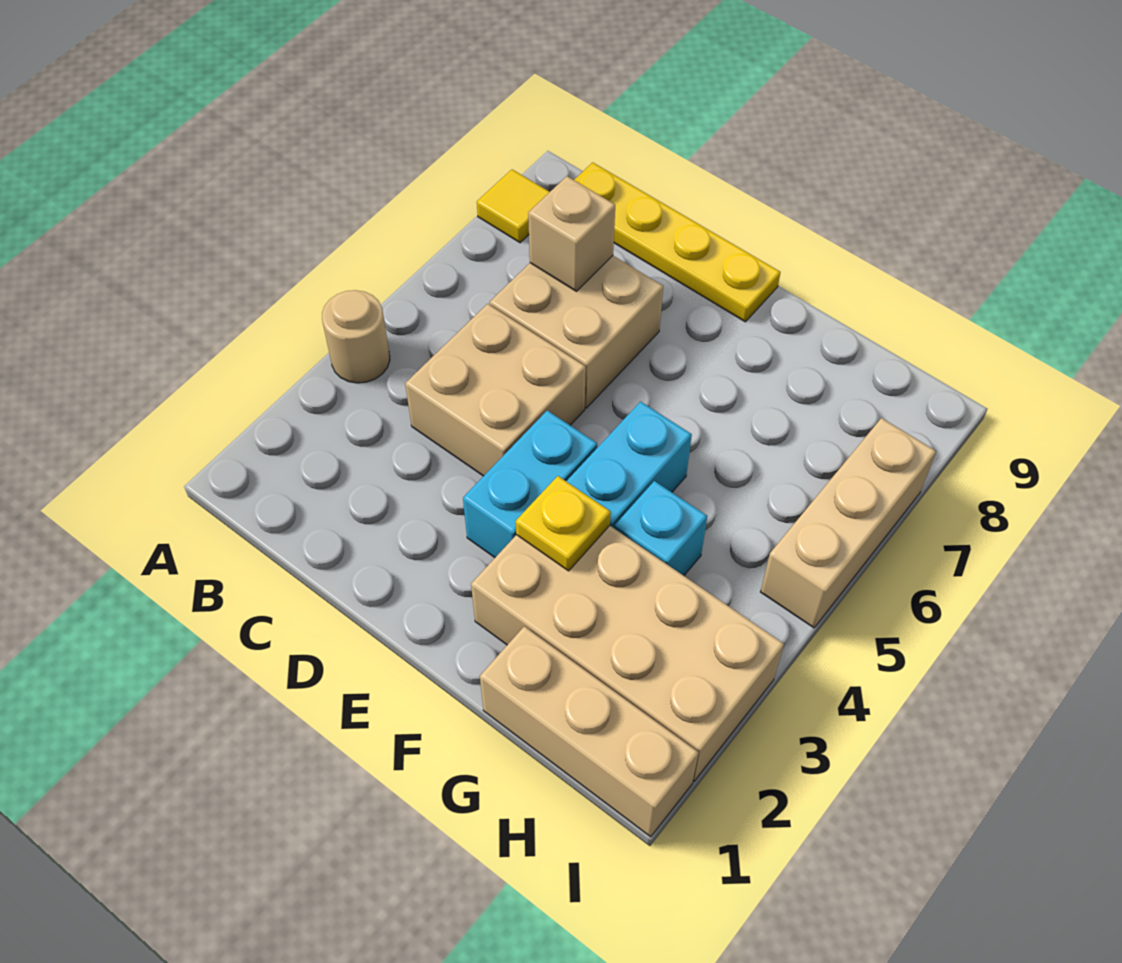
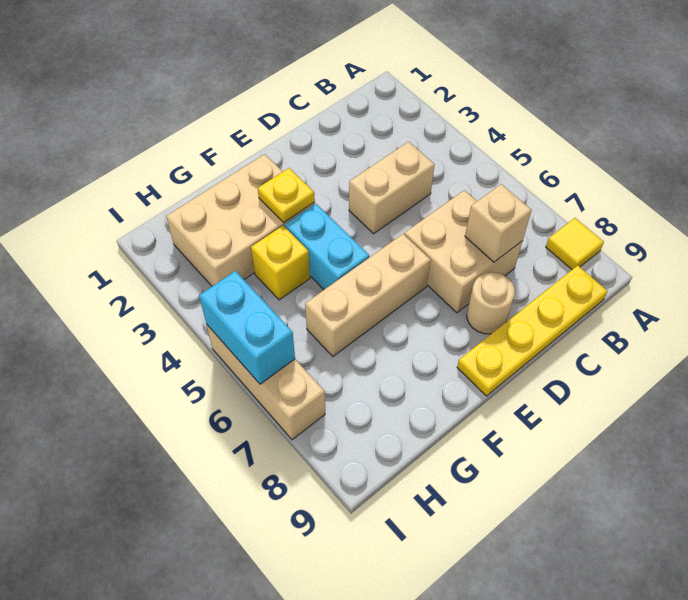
tan round brick A4 level 1 -> tan round brick D8 level 1
tan brick C4:D5 level 1 -> tan brick C4:D4 level 1
cyan brick E3:E4 level 1 -> cyan brick I5:I6 level 2
tan brick F2:I3 level 1 -> tan brick F2:H3 level 1
tan brick G1:I1 level 1 -> tan brick E6:G6 level 1
cyan brick G4 level 1 -> yellow brick G4 level 1

